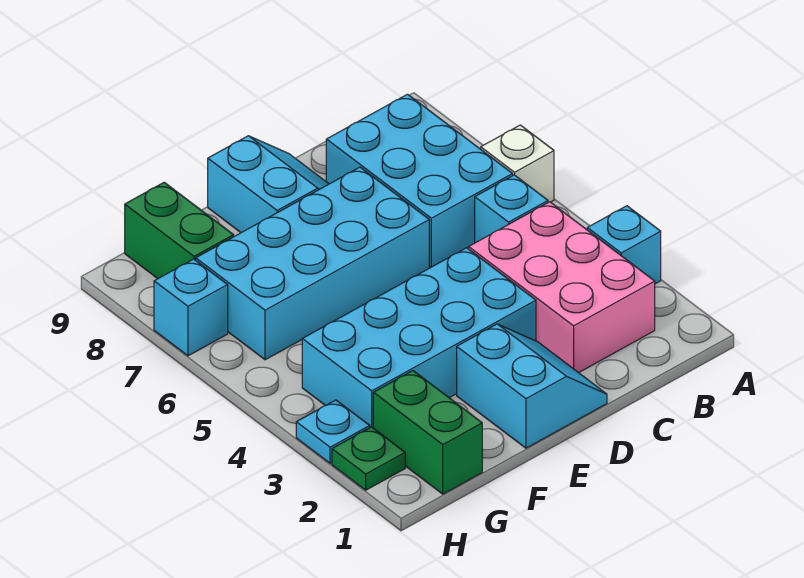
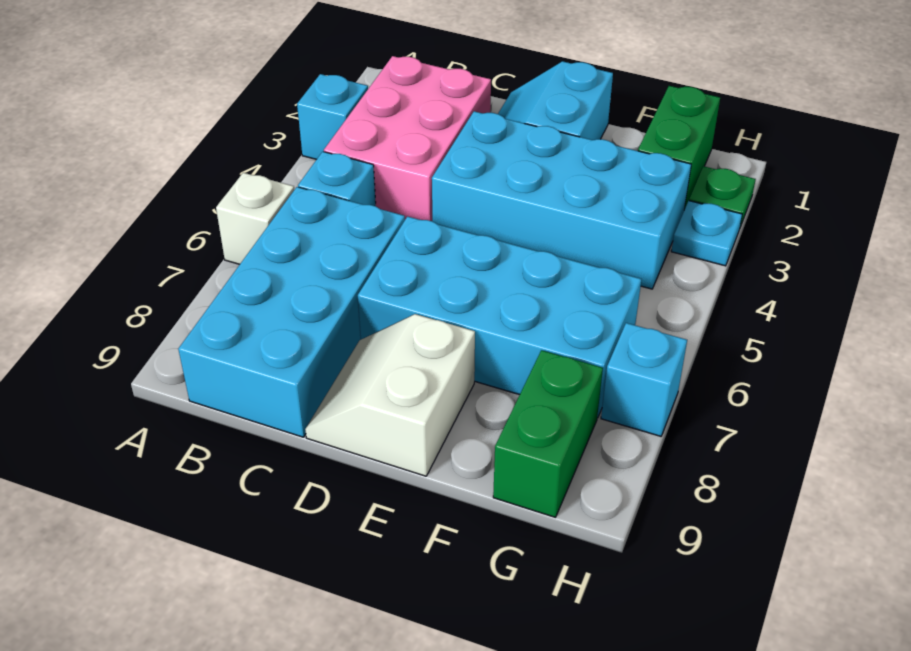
cyan brick B6:C8 level 1 -> cyan brick B6:C9 level 1
cyan slope D8:E9 level 1 top E -> white slope D8:E9 level 1 top E

